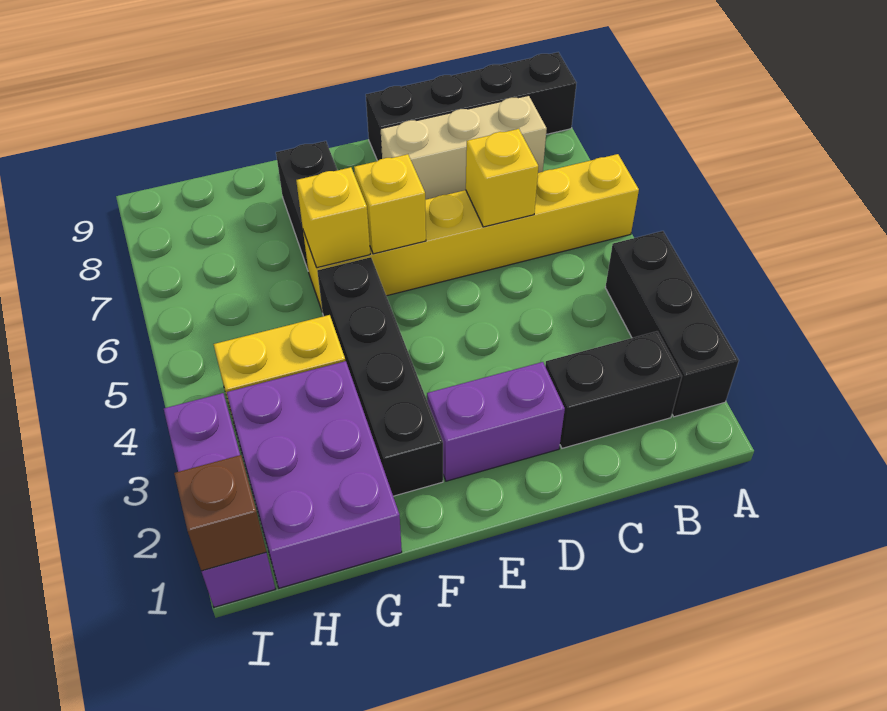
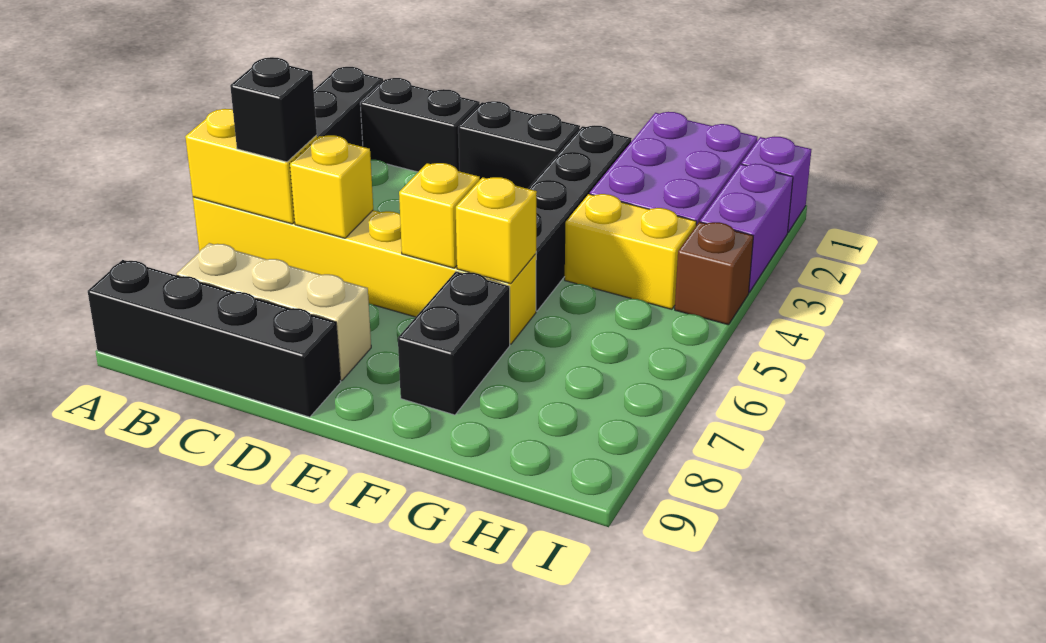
none -> yellow brick A6:B6 level 2
none -> black brick B6 level 3
purple brick D2:E2 level 1 -> black brick D2:E2 level 1
brown brick I1 level 2 -> brown brick I4 level 1

